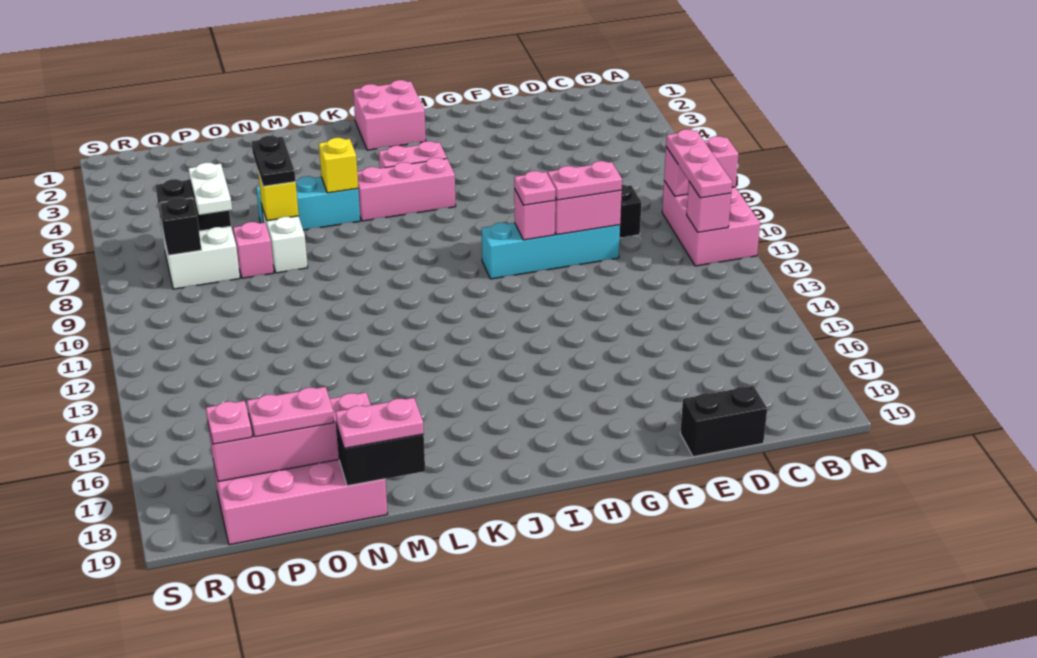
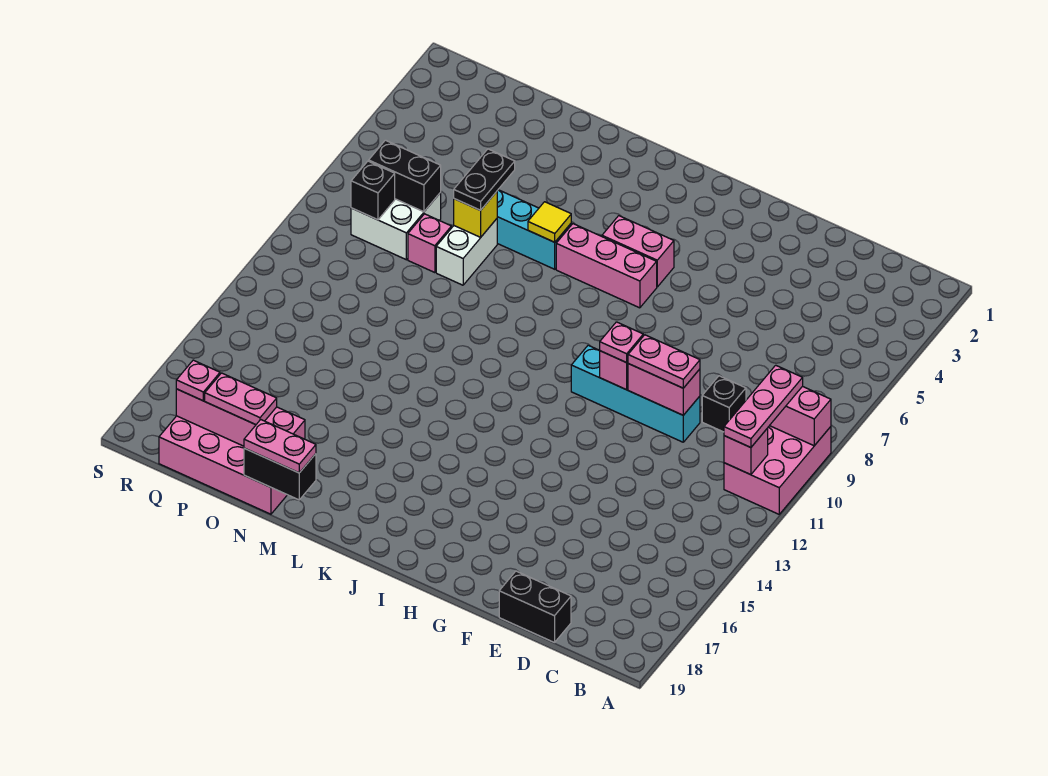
pink brick I1:J2 level 1 -> none
yellow brick L6 level 2 -> yellow tile L6 level 2
white plate P7:P8 level 3 -> none

